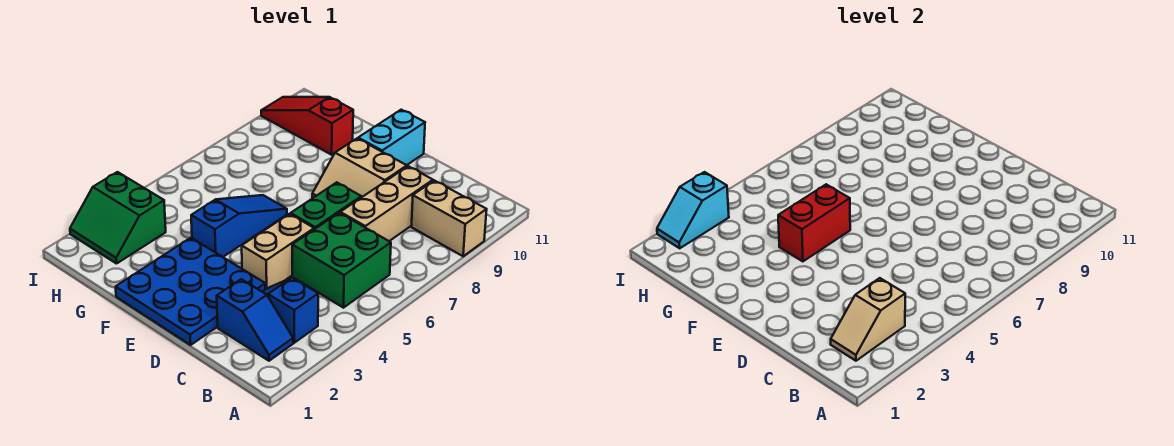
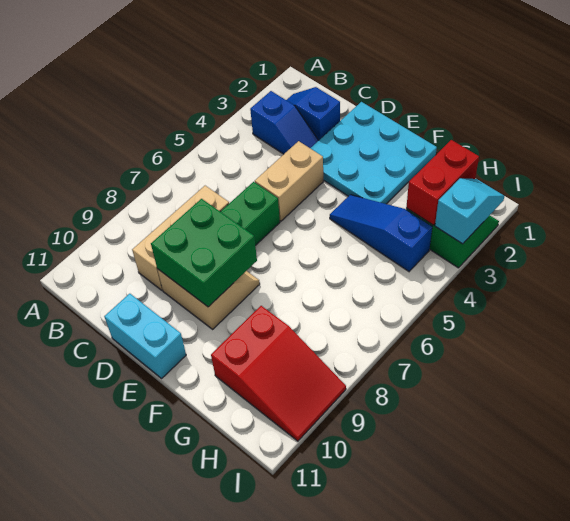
tan brick A9:B9 level 1 -> none
tan slope B2:B3 level 2 top 3 -> none
green brick B5:C6 level 1 -> green brick D8:E9 level 2
blue plate D1:F3 level 1 -> cyan plate D1:F3 level 1
cyan brick E10:E11 level 1 -> cyan brick D11:E11 level 1
blue slope F4:F6 level 1 top 4 -> blue slope F4:H4 level 1 top H
red brick F4:F5 level 2 -> red brick H2:H3 level 2
red slope G10:I10 level 1 top G -> red slope G9:I10 level 1 top G

